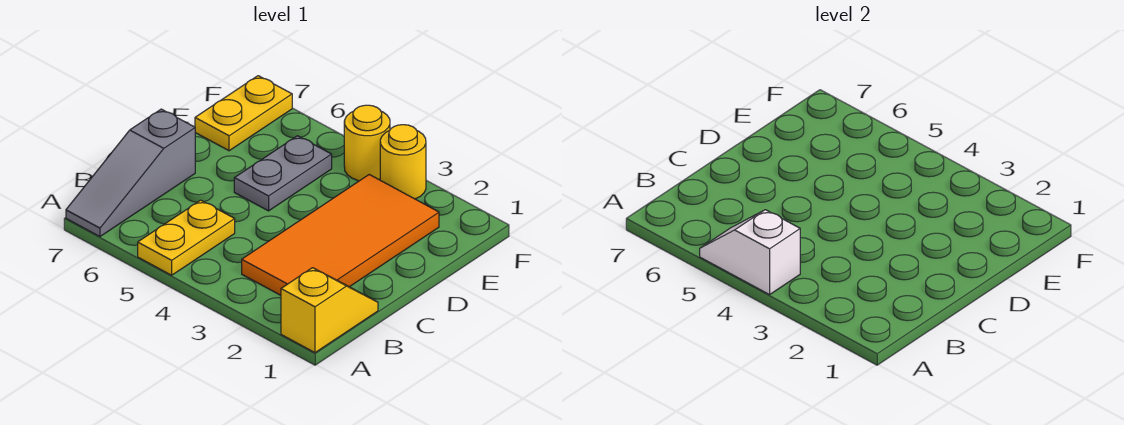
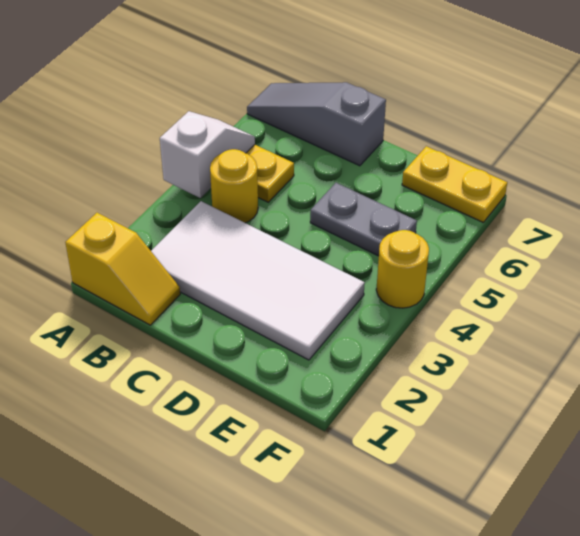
orange tile B2:E3 level 1 -> white tile B2:E3 level 1
yellow round brick F3 level 1 -> yellow round brick B4 level 1

